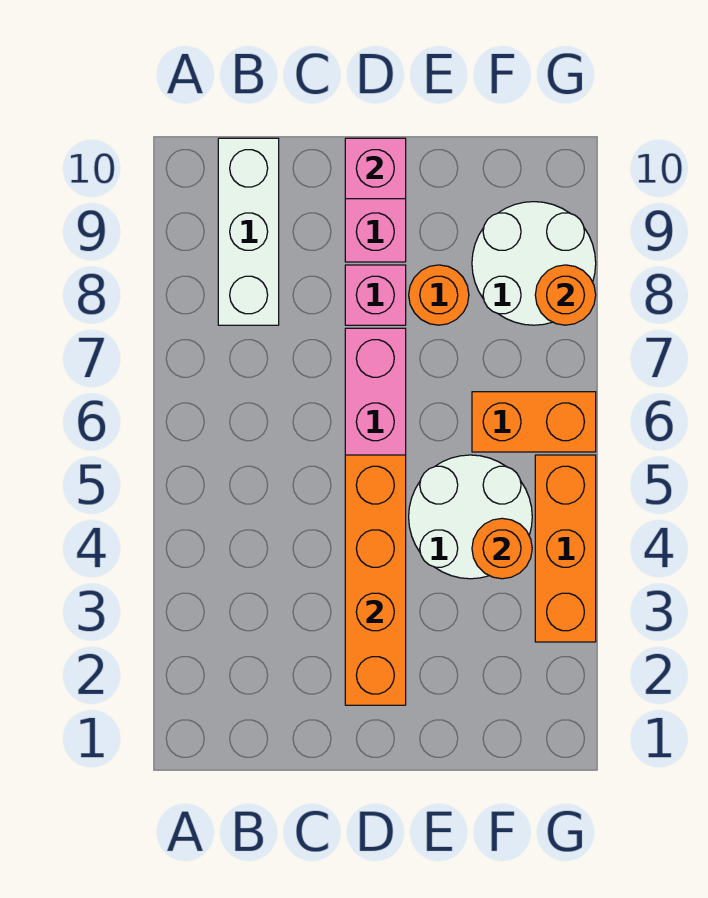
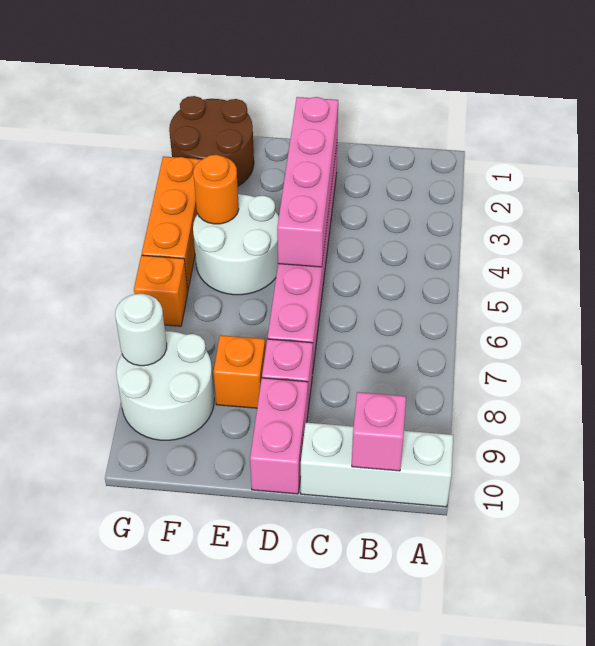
white brick B8:B10 level 1 -> white brick A10:C10 level 1
orange brick D2:D5 level 2 -> pink brick D2:D5 level 2
pink brick D10 level 2 -> pink brick B10 level 2
orange round brick E8 level 1 -> orange brick E8 level 1
none -> brown round brick F1:G2 level 1
orange brick F6:G6 level 1 -> orange brick G6 level 1
orange round brick G8 level 2 -> white round brick G8 level 2

